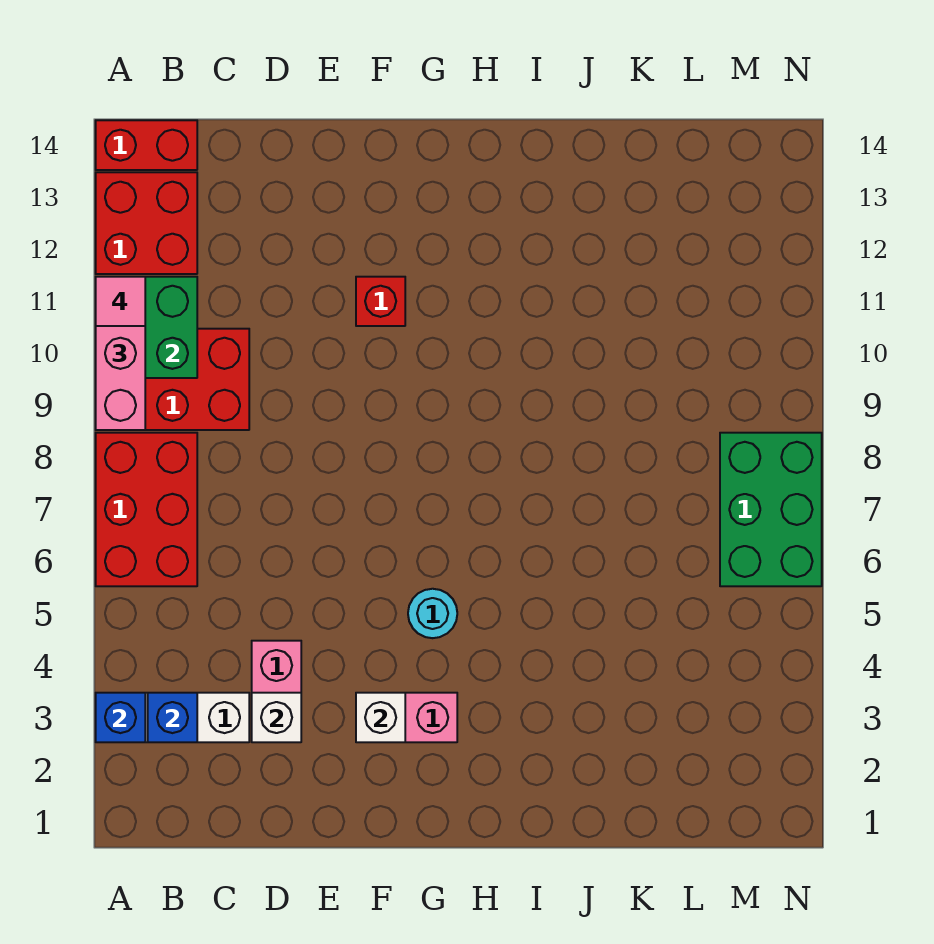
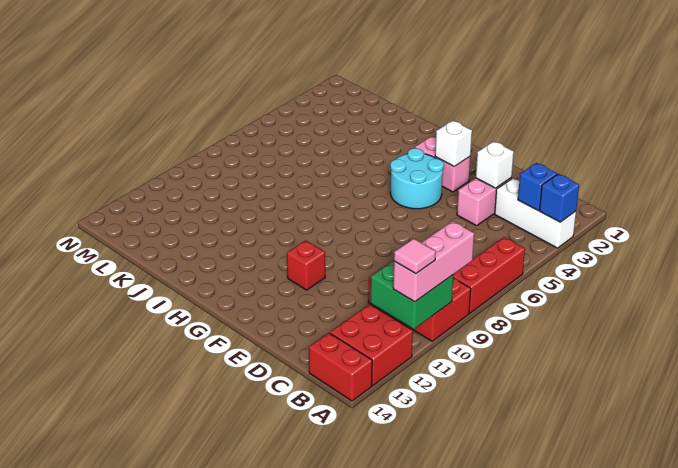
red brick A6:B8 level 1 -> red brick A6:A8 level 1
cyan round brick G5 level 1 -> cyan round brick F4:G5 level 1
green brick M6:N8 level 1 -> none

